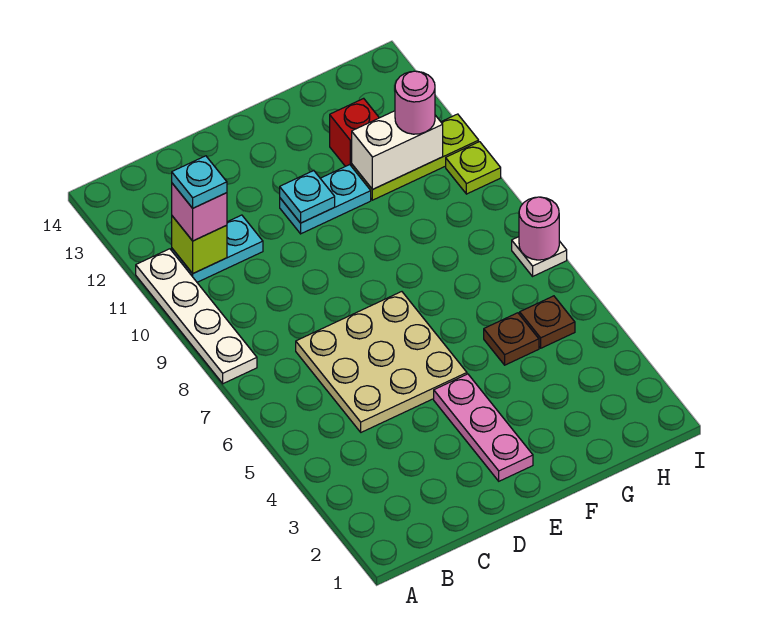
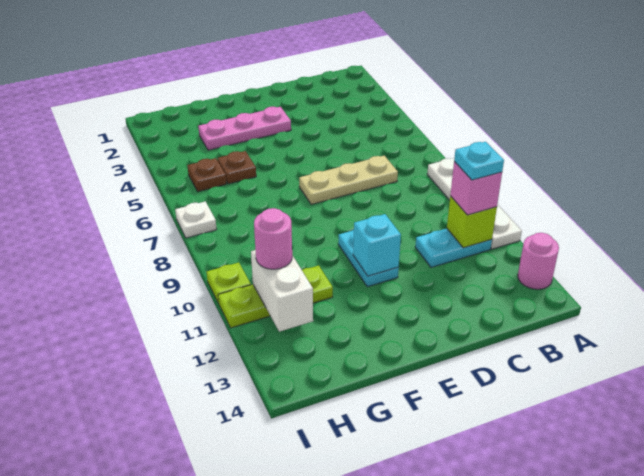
tan plate C5:E7 level 1 -> tan plate C7:E7 level 1
pink plate E2:E4 level 1 -> pink plate E3:G3 level 1
cyan plate E11:F11 level 1 -> cyan plate E10:E11 level 1
cyan plate E11 level 2 -> cyan brick E11 level 2
white brick G11:H11 level 2 -> white brick H11:H12 level 2
red brick G12 level 1 -> none
pink round brick I7 level 2 -> pink round brick A13 level 1

